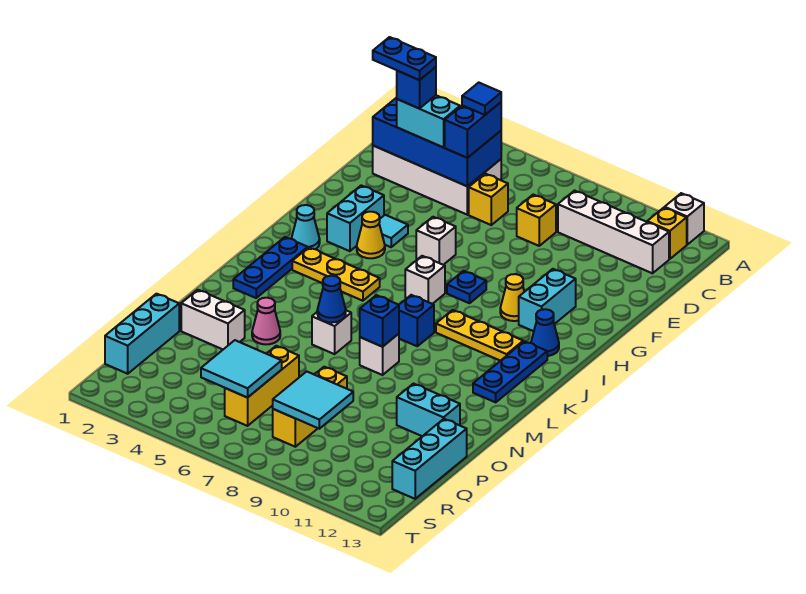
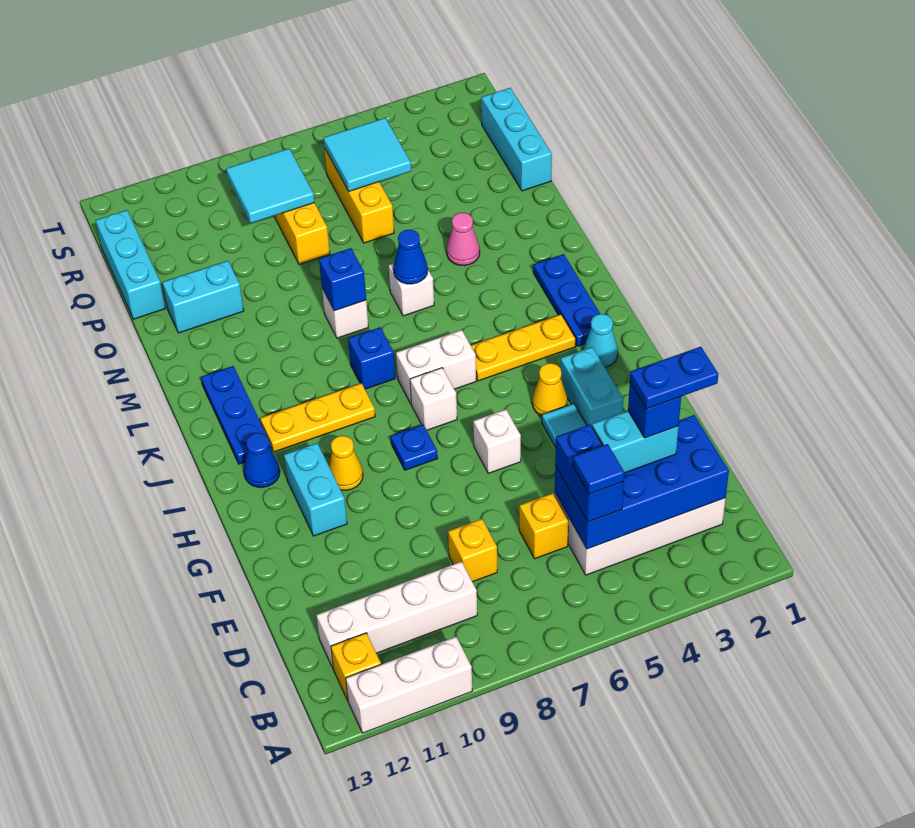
white brick A12 level 1 -> white brick A10:A12 level 1
white brick O2:O3 level 1 -> white brick J6:J7 level 1

